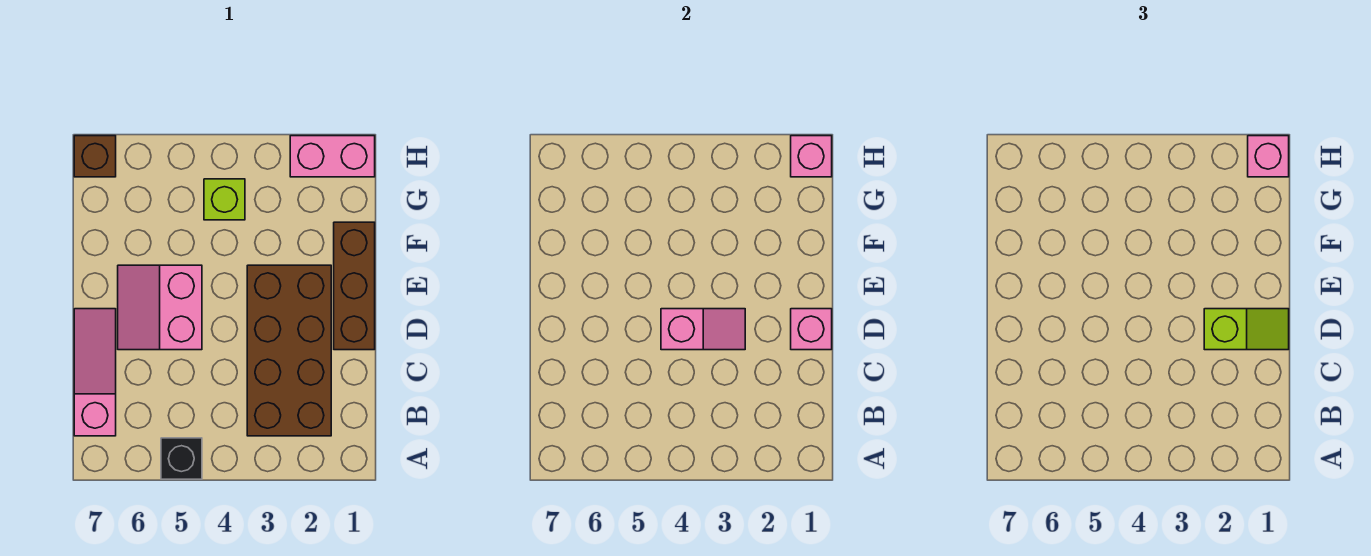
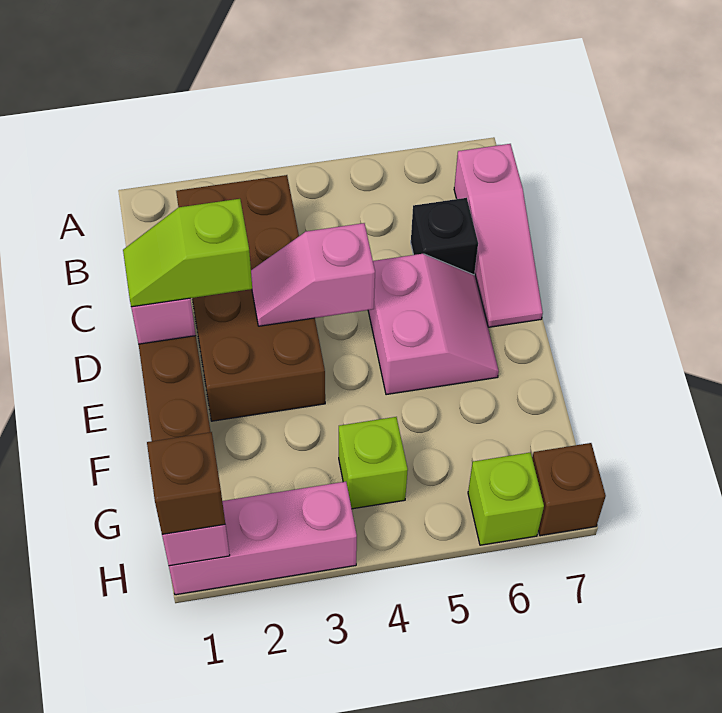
black brick A5 level 1 -> black brick C6 level 1
pink brick H1:H2 level 1 -> pink brick H1:H3 level 1
pink brick H1 level 3 -> brown brick H1 level 3
none -> lime brick H6 level 1

